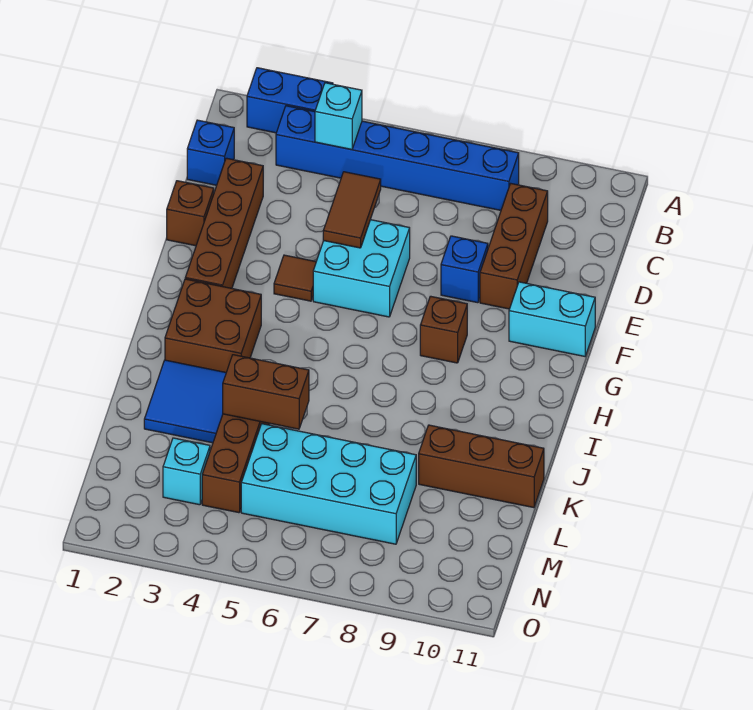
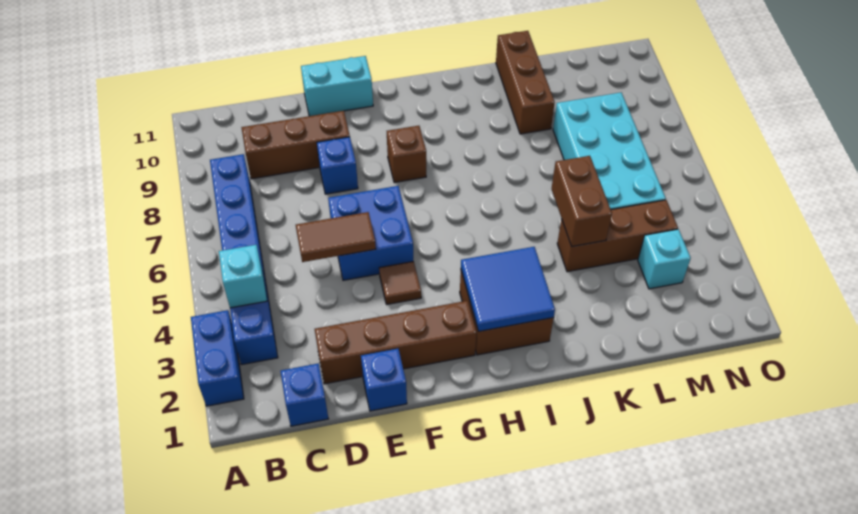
brown brick E1 level 1 -> blue brick E1 level 1
cyan brick E5:F6 level 1 -> blue brick E5:F6 level 1
cyan brick F10:F11 level 1 -> cyan brick E11:F11 level 1
blue tile J2:K3 level 1 -> blue tile H2:I3 level 2

